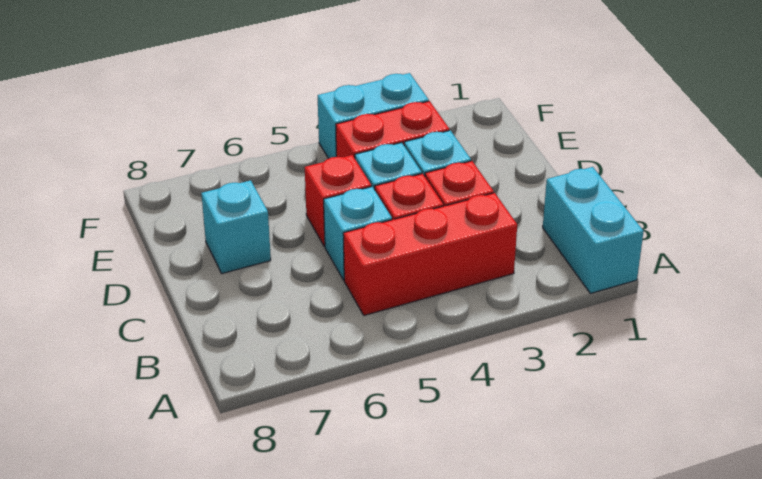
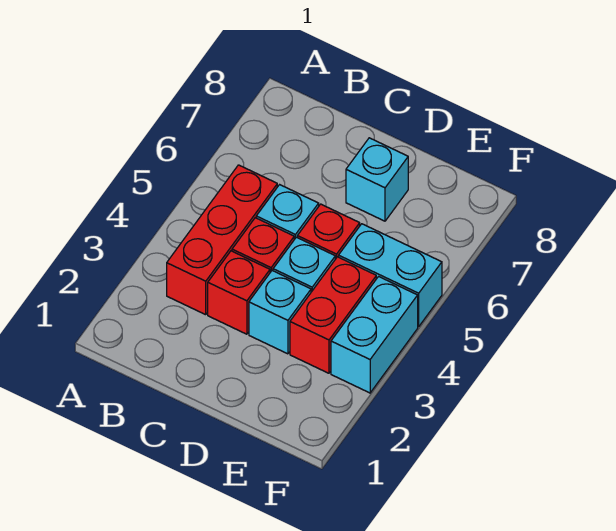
cyan brick A1:B1 level 1 -> cyan brick E5:F5 level 1

